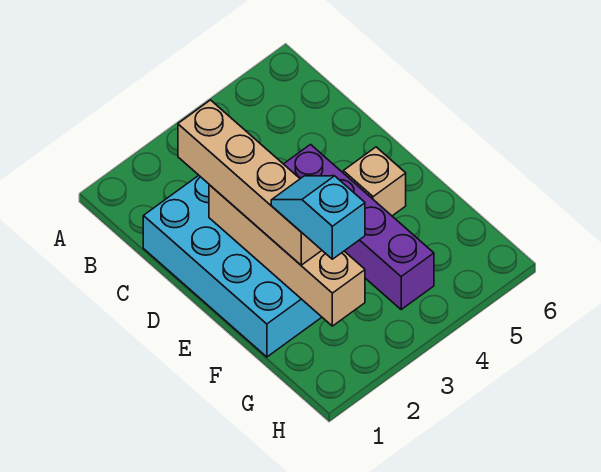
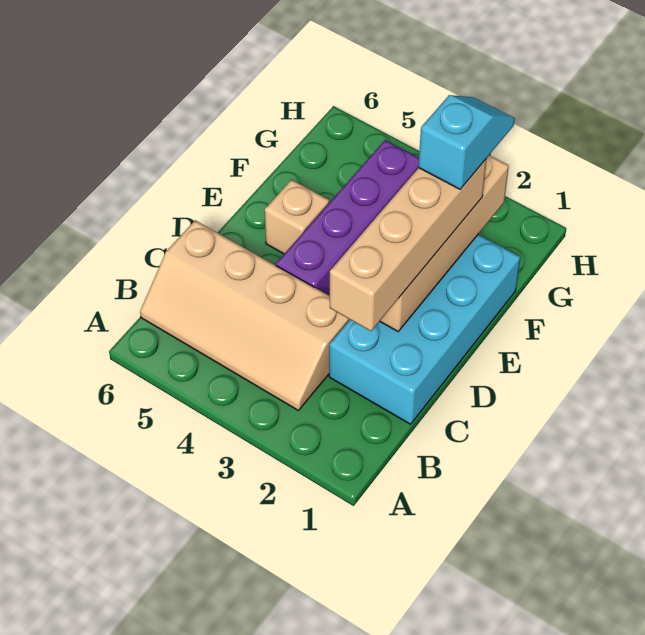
none -> tan slope B3:C6 level 1 top C
cyan slope F2:G2 level 4 top G -> cyan slope F2:G2 level 4 top F

